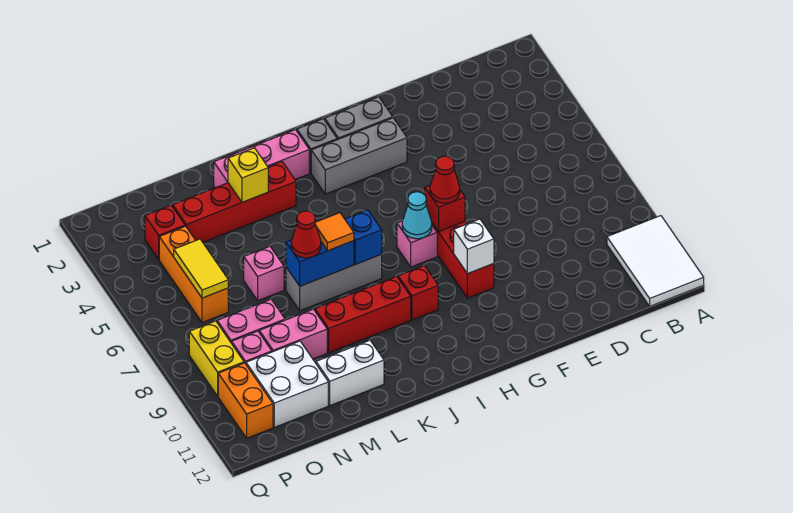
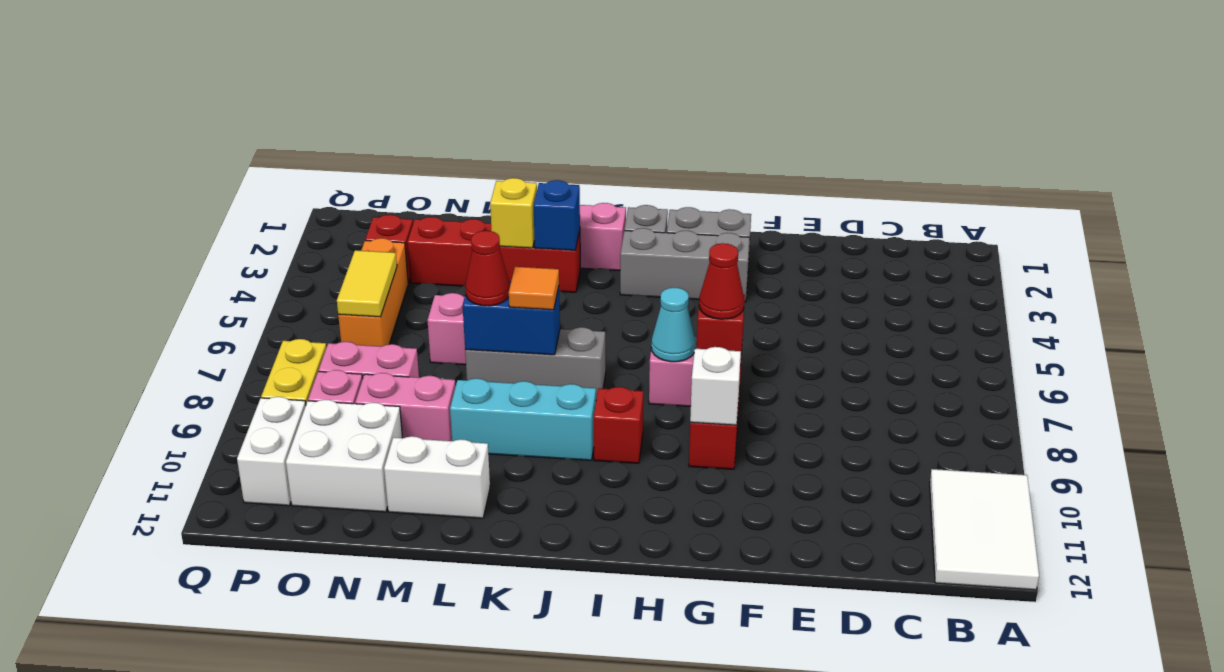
blue brick J7 level 2 -> blue brick K3 level 2
red brick J9:L9 level 1 -> cyan brick J9:L9 level 1
orange brick P10:P11 level 1 -> white brick P10:P11 level 1

